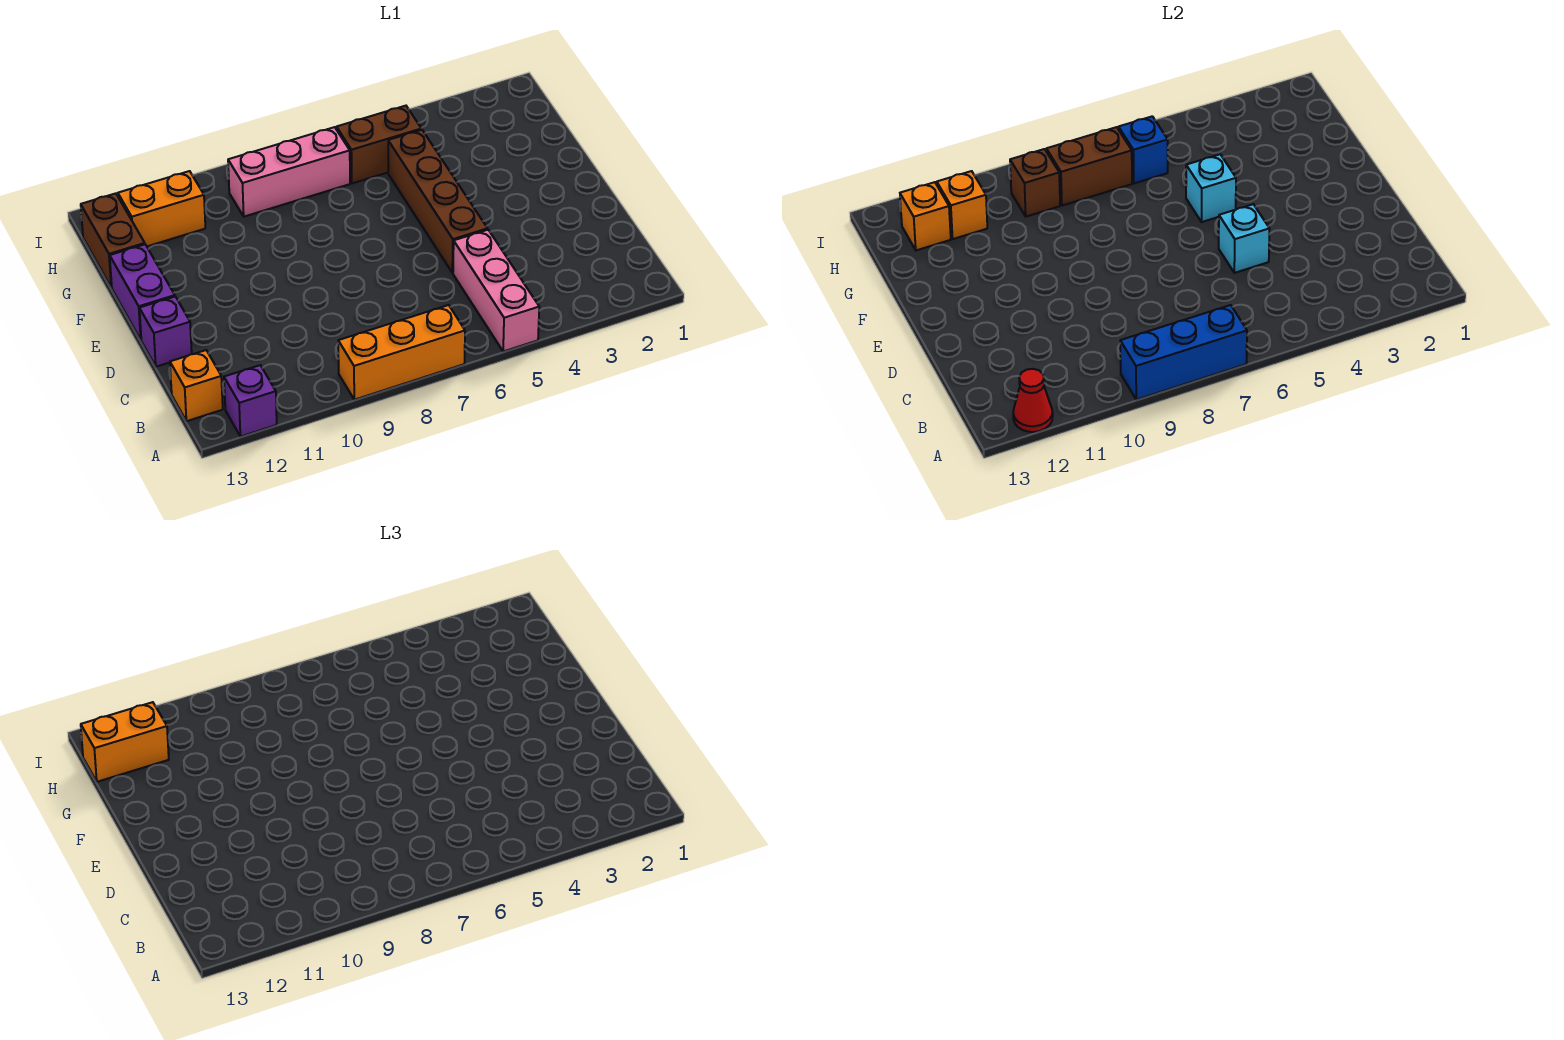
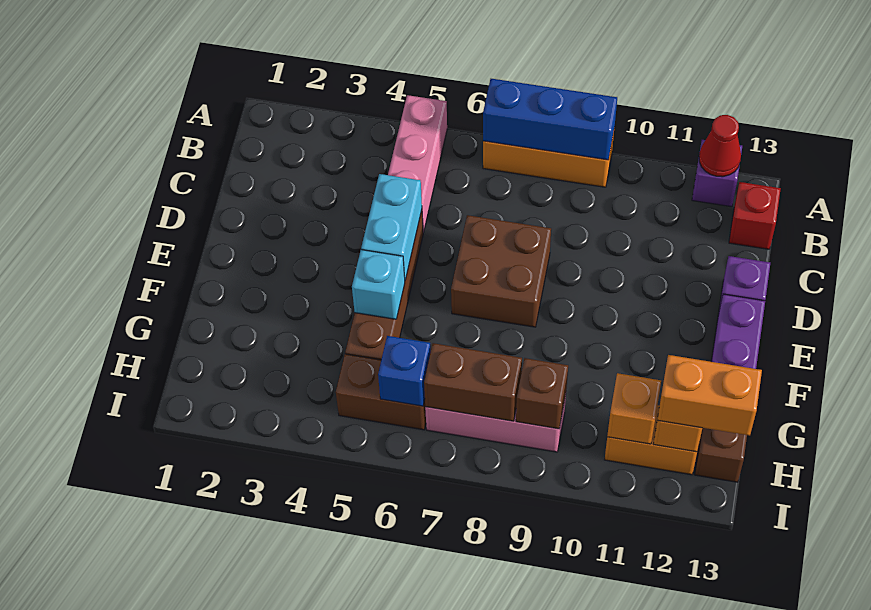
orange brick B13 level 1 -> red brick B13 level 1
cyan brick D5 level 2 -> cyan brick D5:E5 level 2
none -> brown brick D7:E8 level 1

